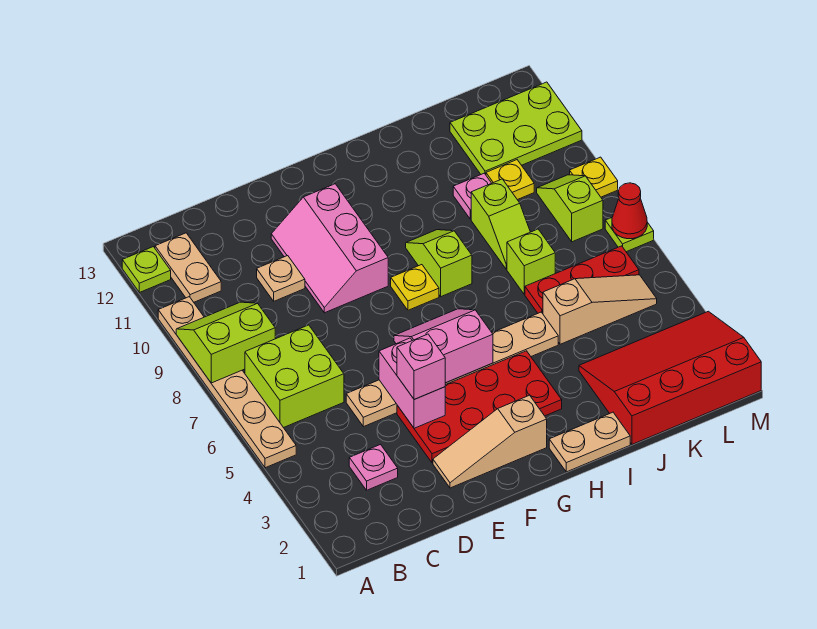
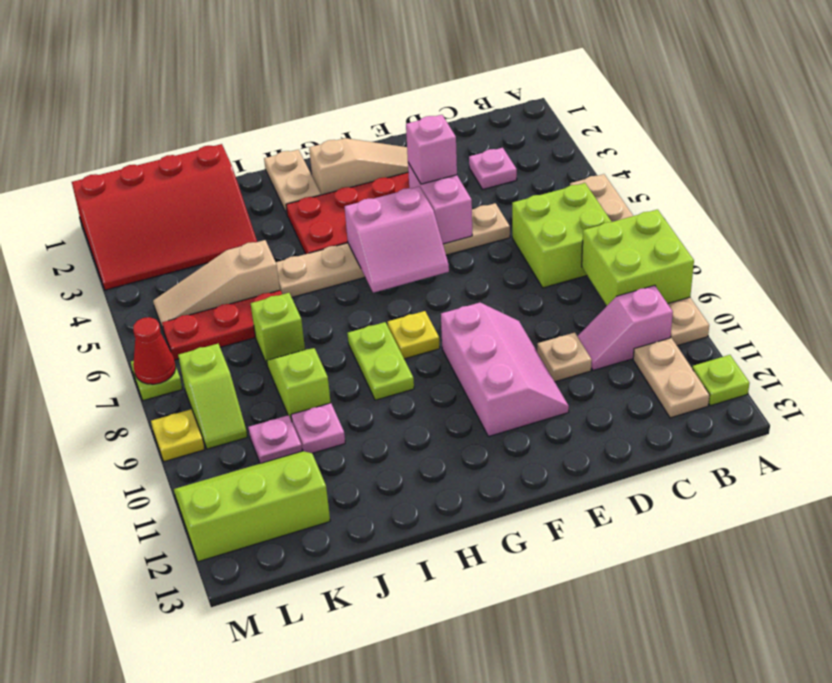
lime slope A8:B9 level 2 top 8 -> lime brick A8:B9 level 2
none -> pink slope B10:C10 level 1 top B
tan plate H1:I1 level 1 -> tan plate H1:H2 level 1
lime slope H8:H9 level 1 top 8 -> lime plate H8:H9 level 1
yellow plate K10 level 1 -> pink plate K10 level 1
lime plate K11:M12 level 1 -> lime slope K11:M12 level 1 top 12

